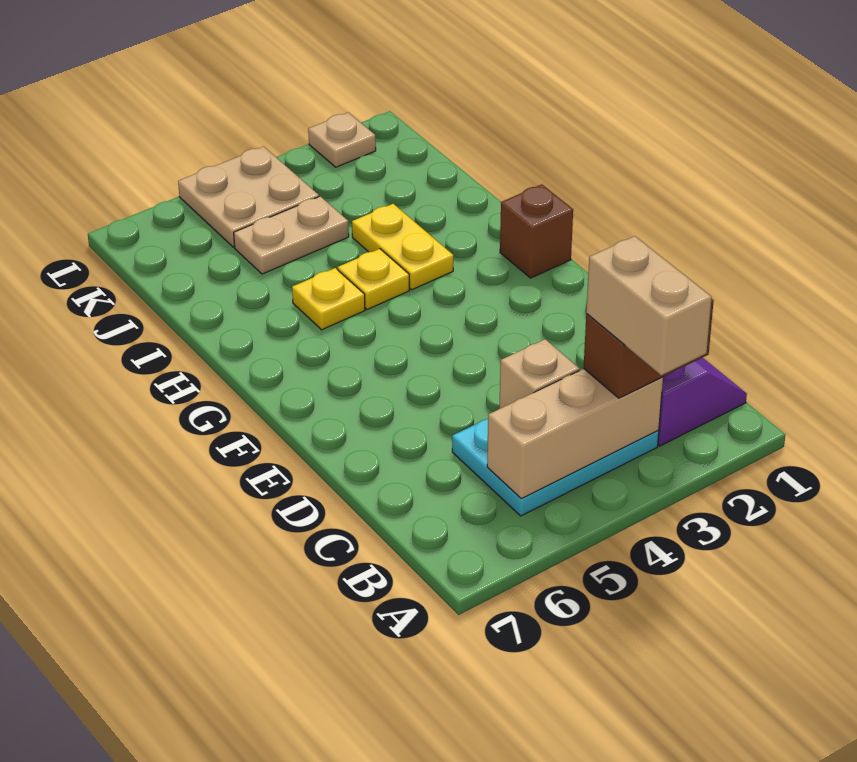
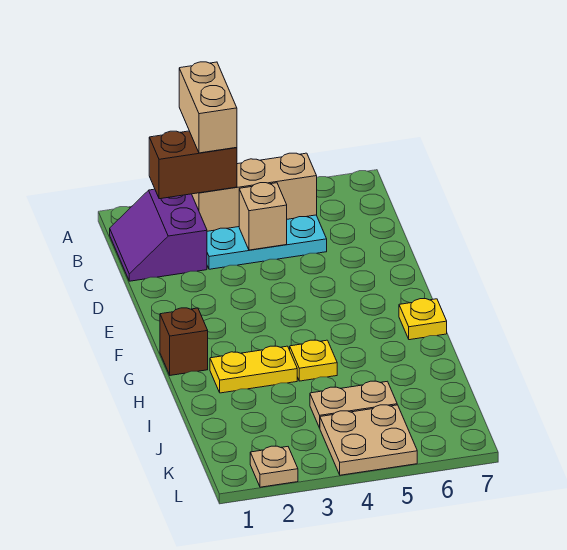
yellow plate H3:I3 level 1 -> yellow plate H2:H3 level 1
yellow plate H5 level 1 -> yellow plate G7 level 1

